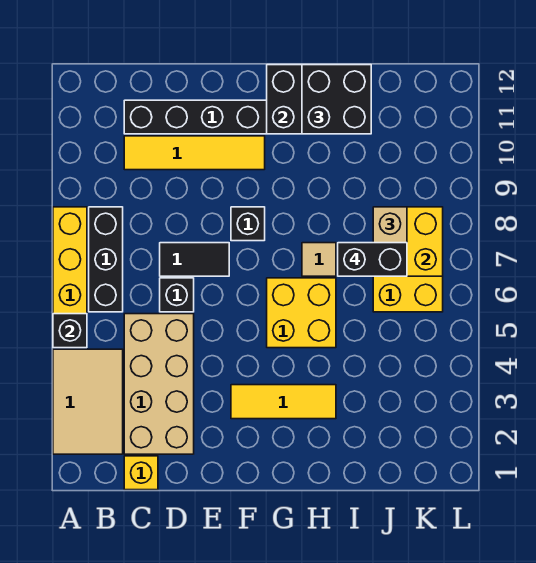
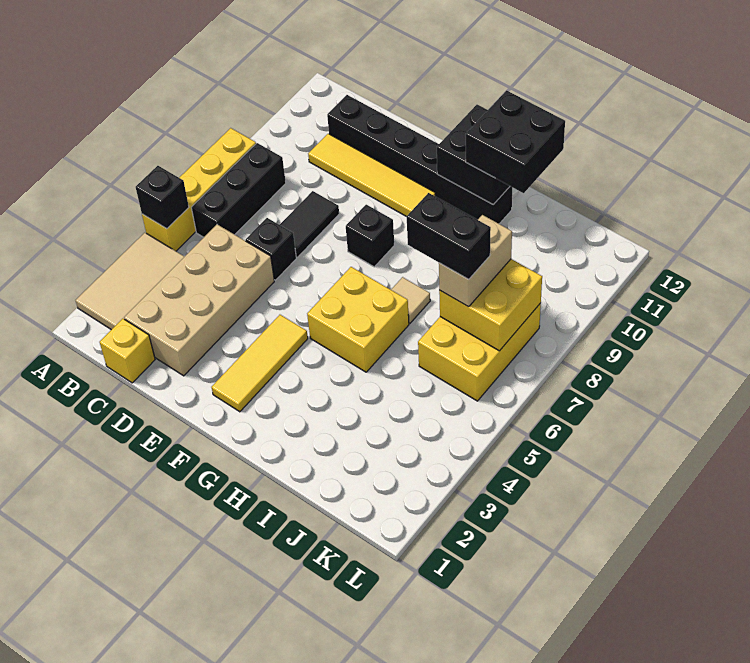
black tile D7:E7 level 1 -> black tile D7:D8 level 1
yellow tile F3:H3 level 1 -> yellow tile F2:F4 level 1

